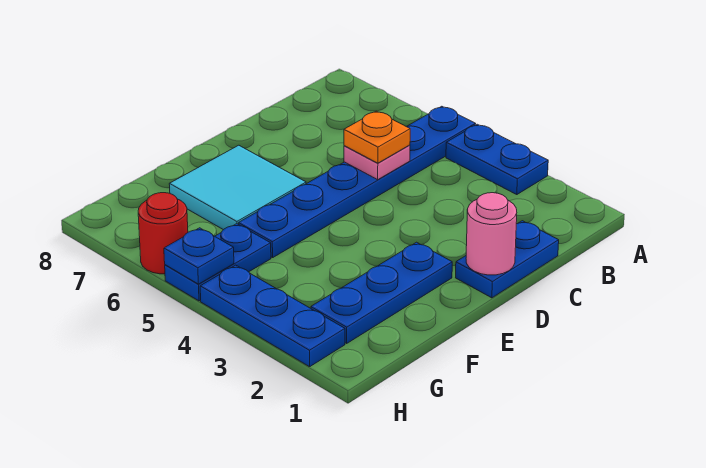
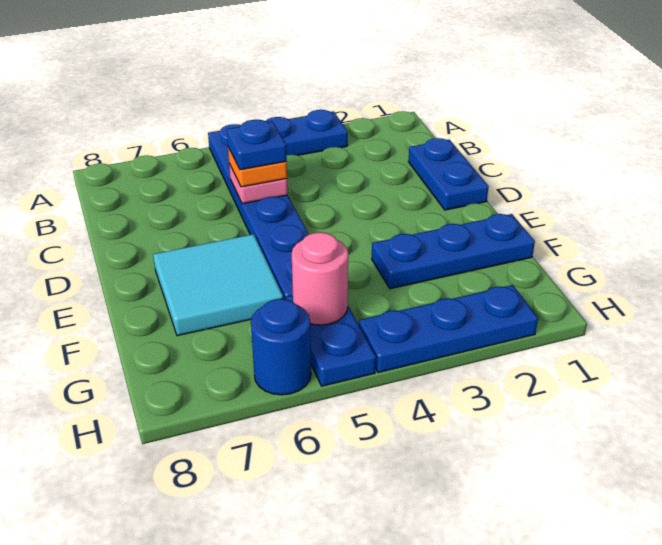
pink round brick D1 level 2 -> pink round brick G5 level 2
blue plate E2:G2 level 1 -> blue plate F1:F3 level 1
blue plate H5 level 2 -> blue plate C5 level 4
red round brick H6 level 1 -> blue round brick H6 level 1

